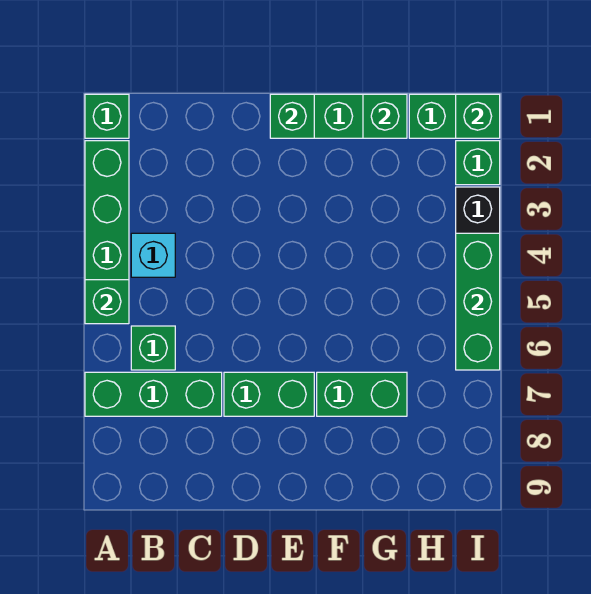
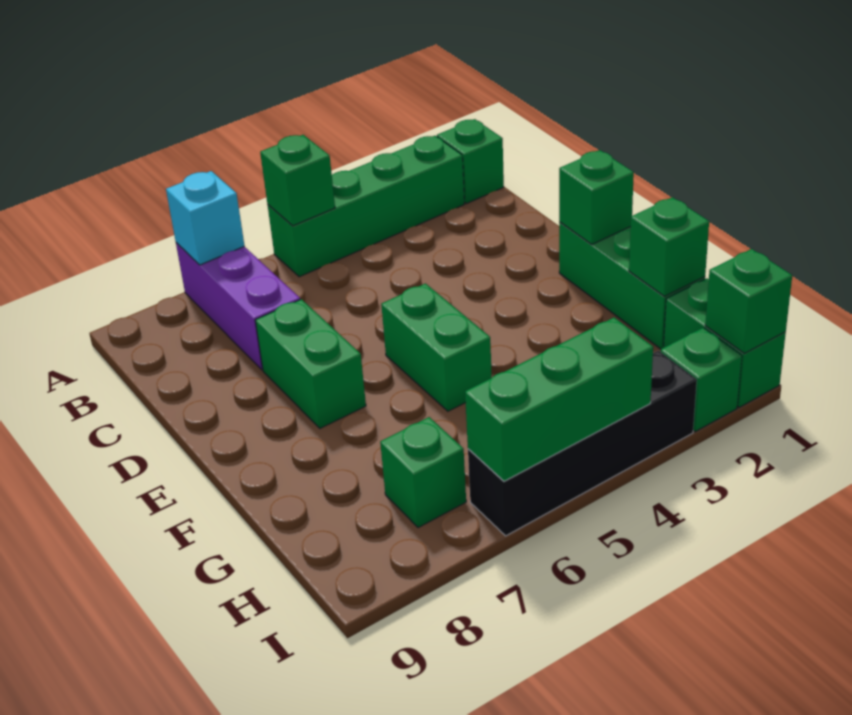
green brick A7:C7 level 1 -> purple brick A7:C7 level 1
cyan brick B4 level 1 -> cyan brick A7 level 2
green brick B6 level 1 -> green brick H7 level 1
green brick F7:G7 level 1 -> green brick E5:F5 level 1

